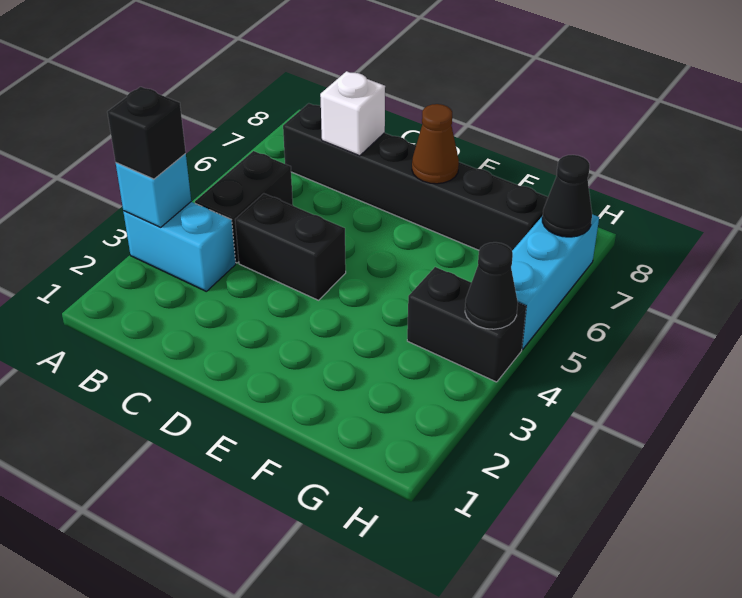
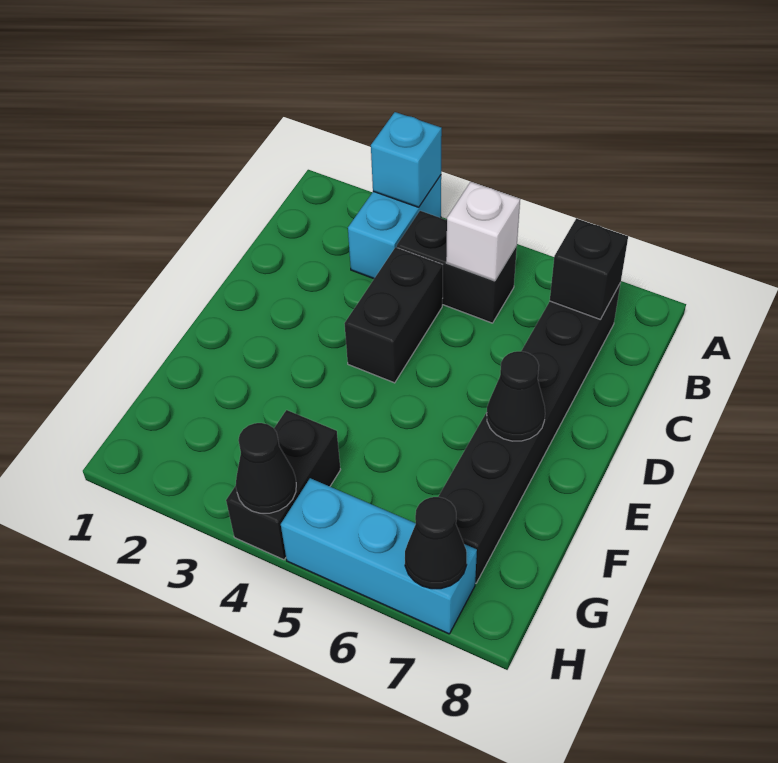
black brick A3 level 3 -> black brick B7 level 2
white brick C7 level 2 -> white brick B5 level 2
brown cone E7 level 2 -> black cone E7 level 2

